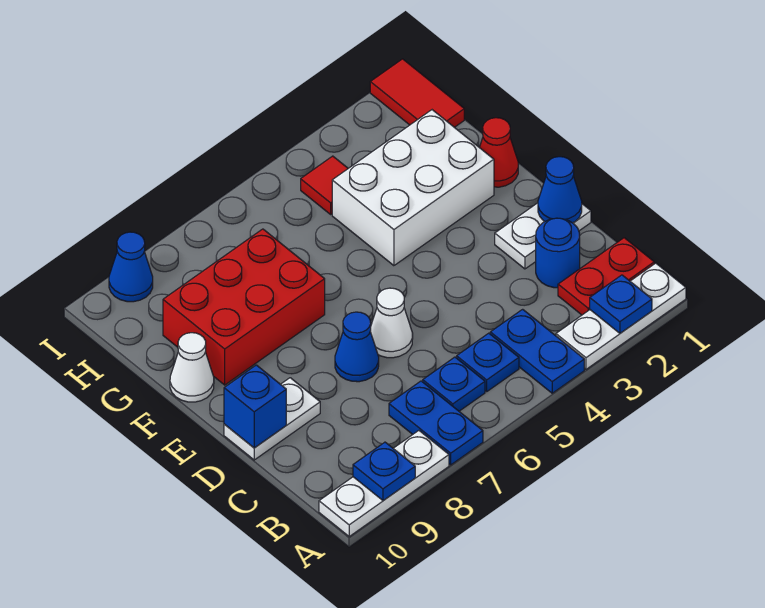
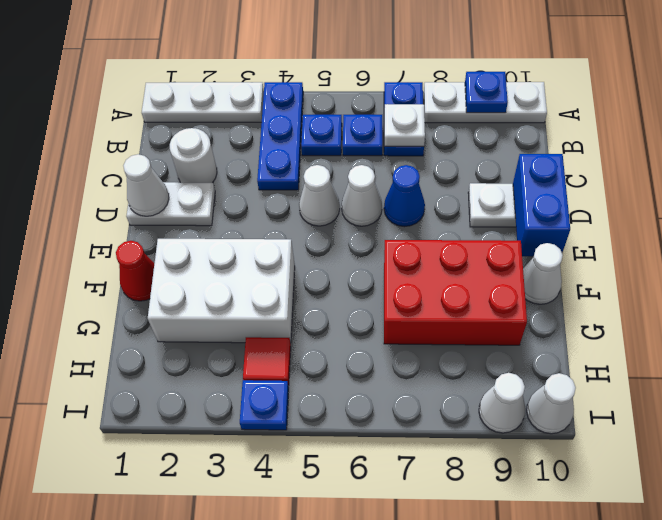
blue plate A2 level 2 -> blue plate I4 level 1
blue plate A4:B4 level 1 -> blue plate A4:C4 level 1
red plate B1:B2 level 1 -> none
none -> white plate B7 level 2
blue round brick C2 level 1 -> white round brick C2 level 1
blue cone D1 level 2 -> white cone D1 level 2
none -> white cone D5 level 1
blue brick D10 level 2 -> blue brick D10:E10 level 2
red tile H1:I1 level 1 -> none
blue cone I9 level 1 -> white cone I9 level 1
none -> white cone I10 level 1

